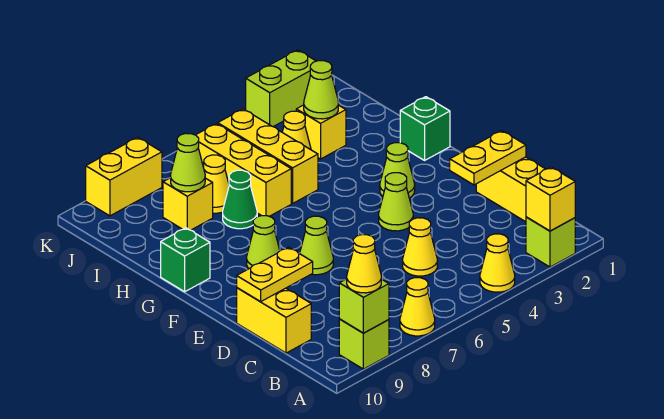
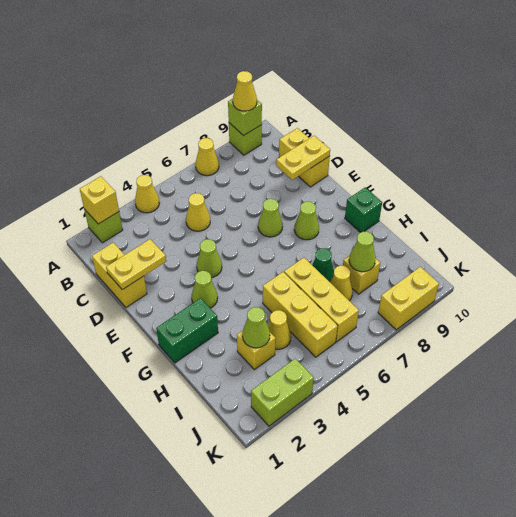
green brick G1 level 1 -> green brick G1:G2 level 1

